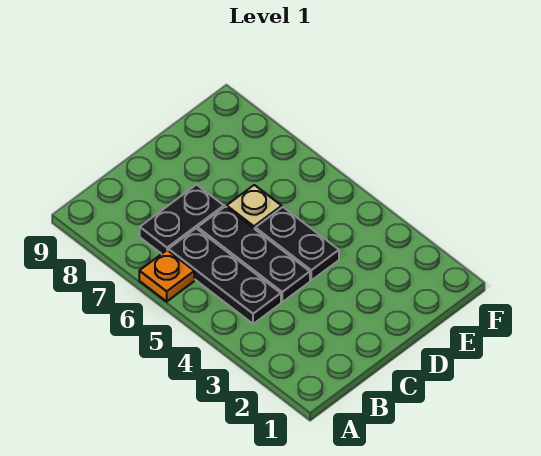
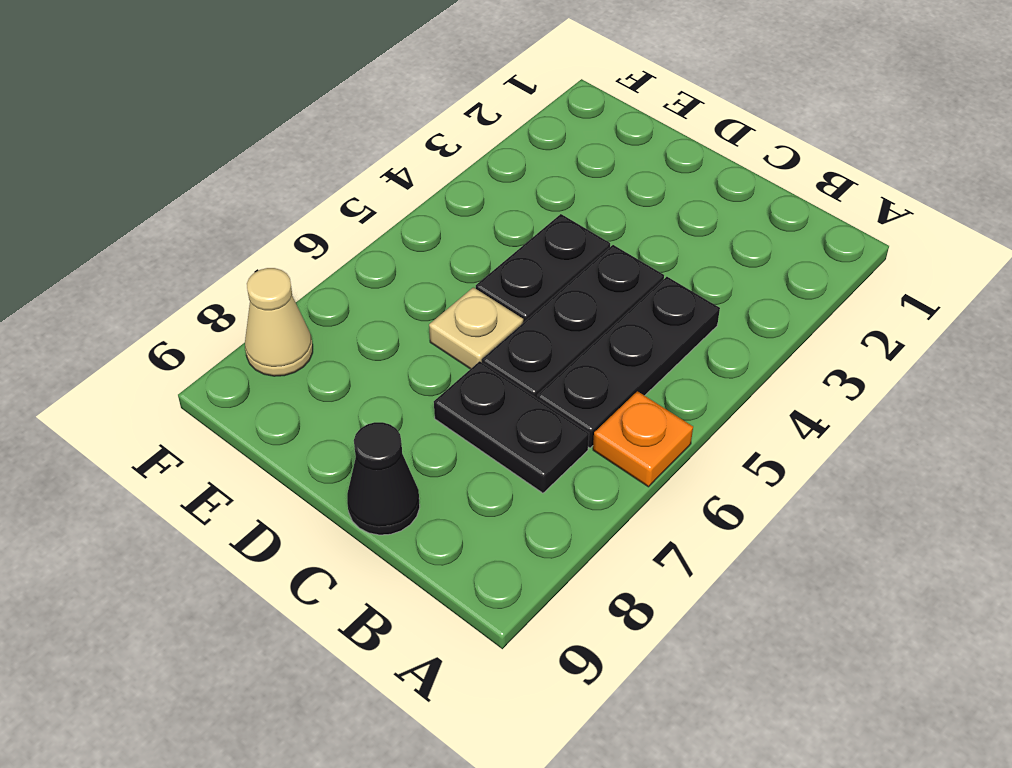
none -> black cone C9 level 1
none -> tan cone F8 level 1

